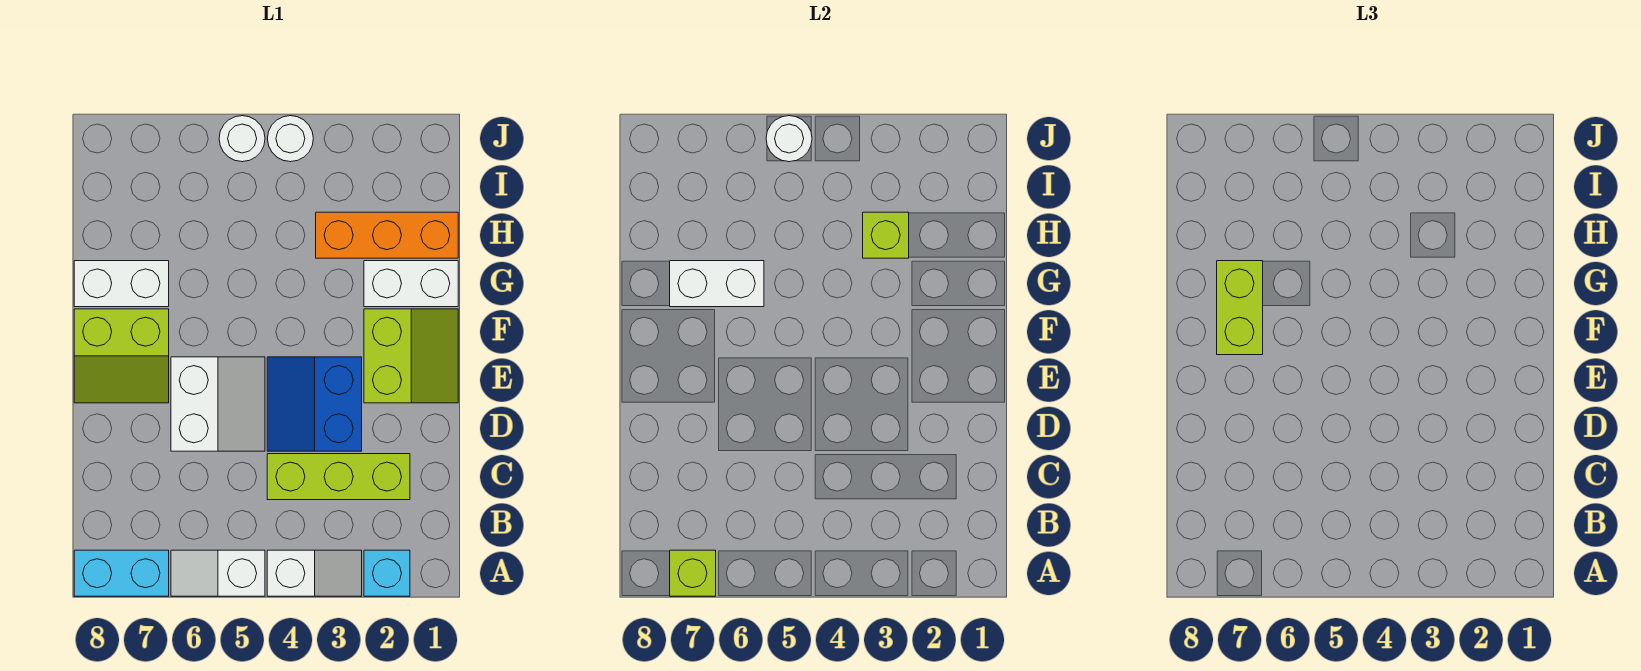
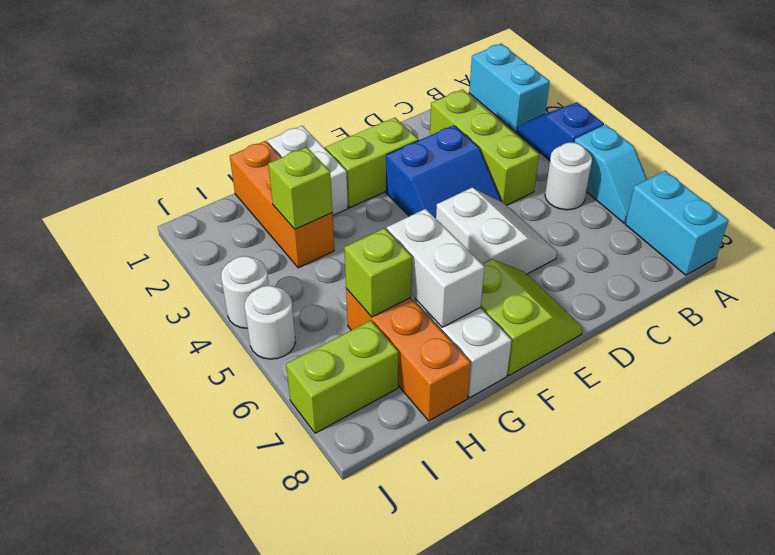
cyan brick A2 level 1 -> cyan brick A1:A2 level 1
white slope A3:A4 level 1 top 4 -> blue slope A3:A4 level 1 top 4
white slope A5:A6 level 1 top 5 -> cyan slope A5:A6 level 1 top 5
lime brick A7 level 2 -> lime brick H6 level 2
white slope D5:E6 level 1 top 6 -> white slope D5:E6 level 1 top E
lime brick F7:G7 level 3 -> lime brick I7:J7 level 1
none -> orange brick H6:H8 level 1
white round brick J5 level 2 -> white round brick B5 level 1

